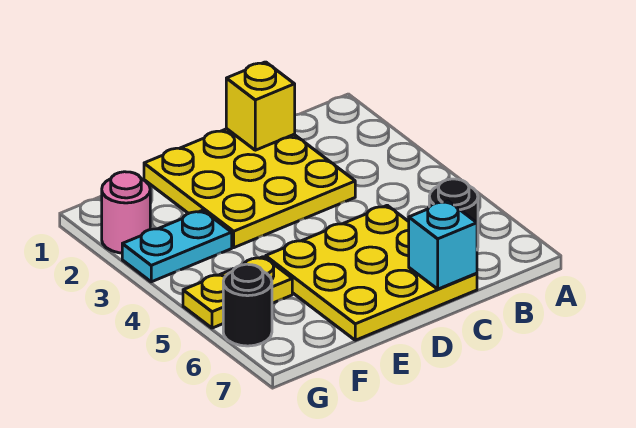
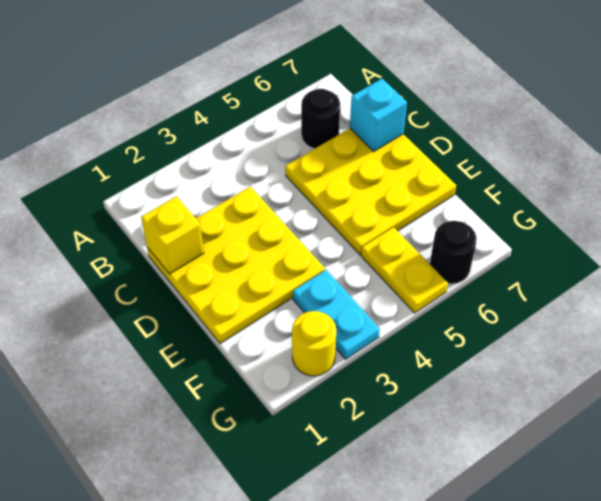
pink round brick G2 level 1 -> yellow round brick G2 level 1

